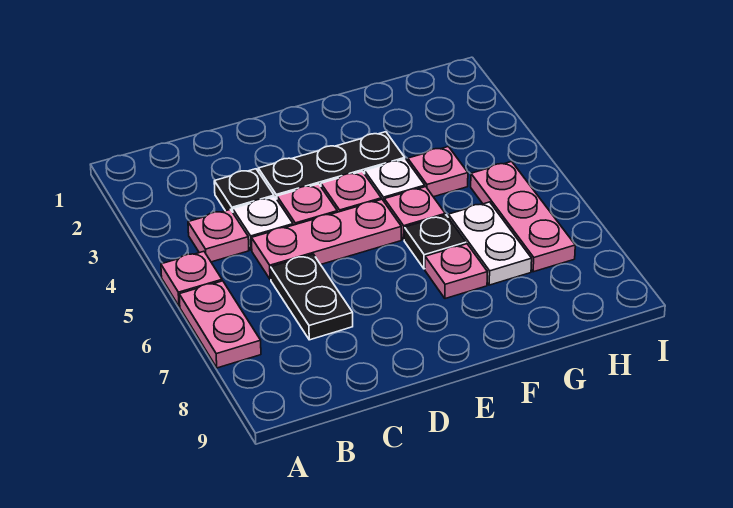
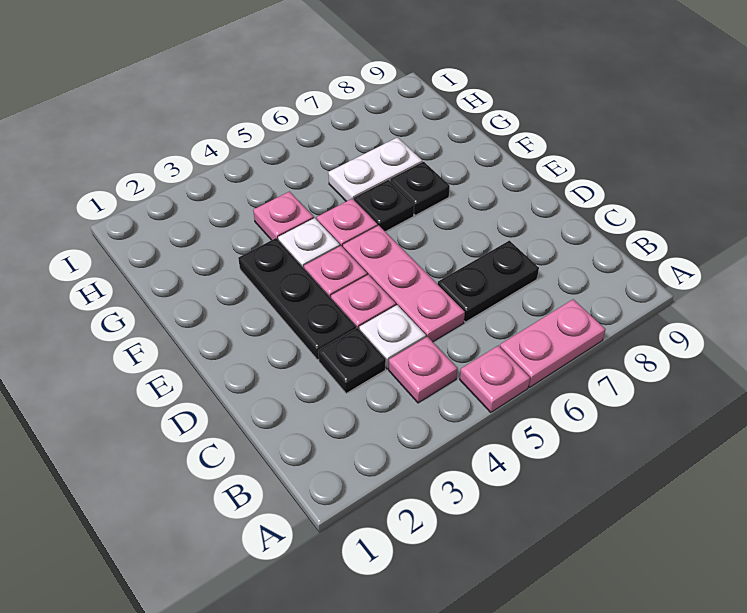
pink plate F7 level 1 -> black plate F7 level 1
pink plate H5:H7 level 1 -> none

